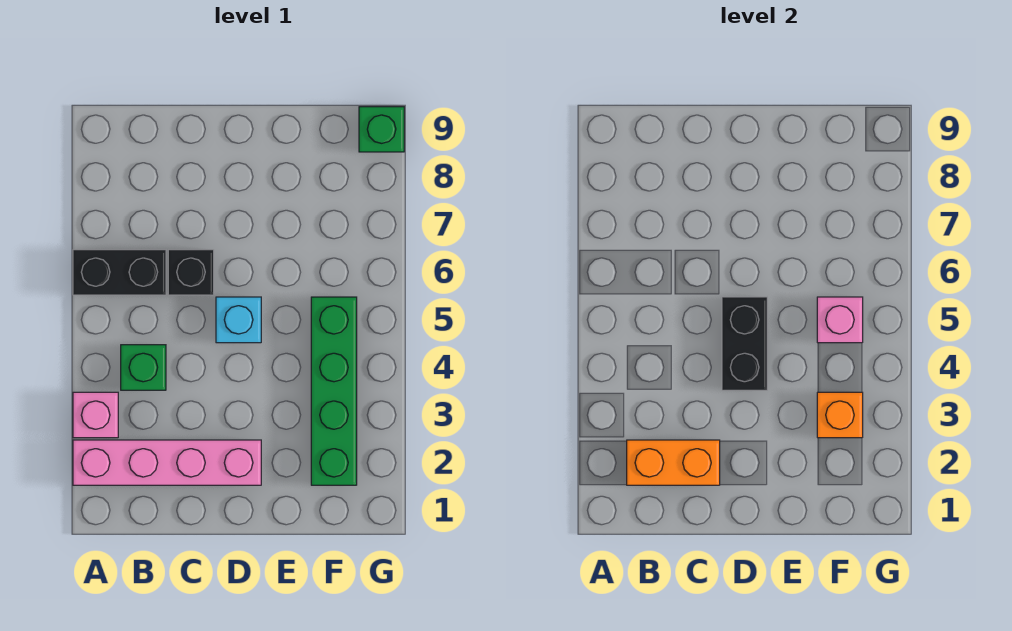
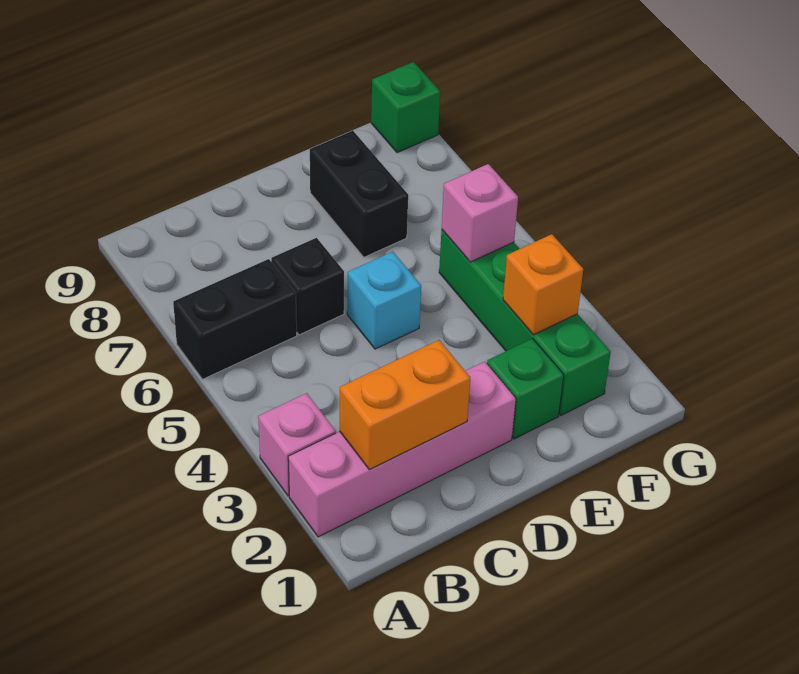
green brick B4 level 1 -> green brick E2 level 1
black brick D4:D5 level 2 -> black brick E7:E8 level 1

